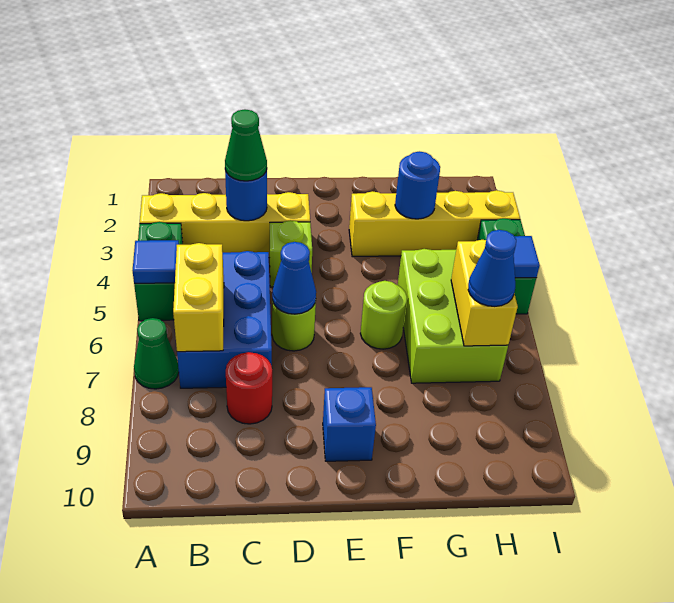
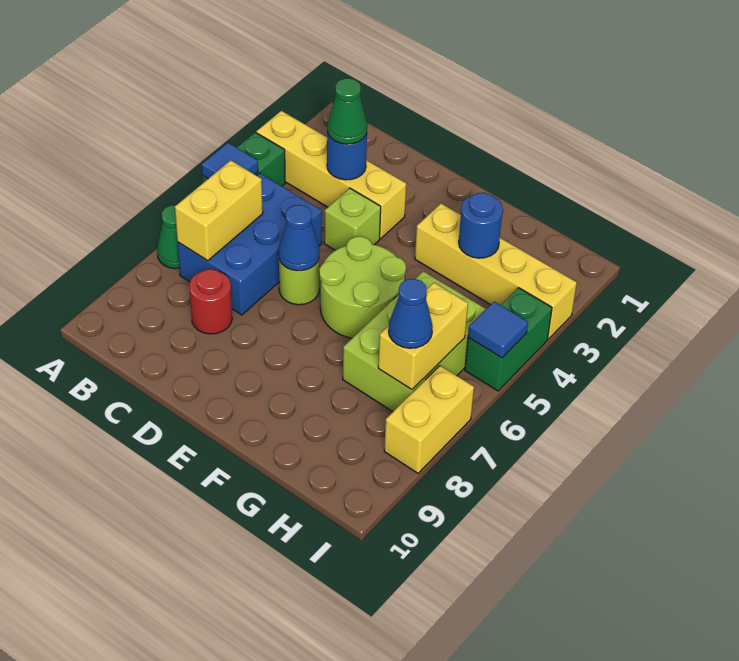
blue brick E9 level 1 -> none
lime round brick F6 level 1 -> lime round brick E5:F6 level 1
none -> yellow brick I7:I8 level 1

